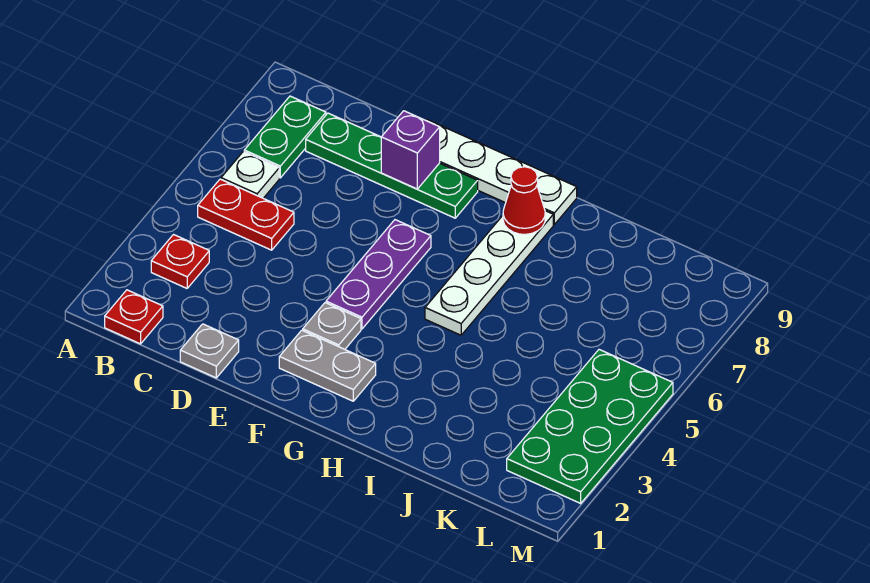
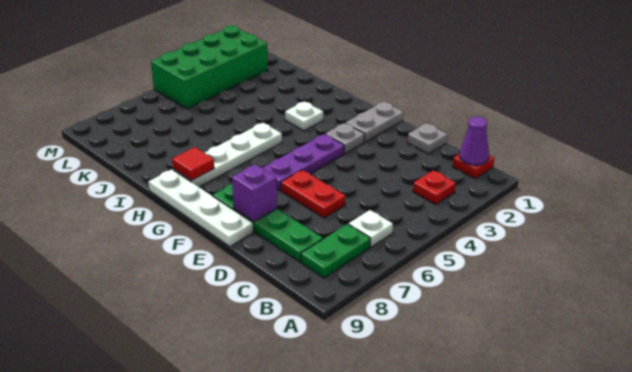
none -> purple cone B1 level 2
red plate B5:C5 level 1 -> red plate D6:E6 level 1
grey plate F2:G2 level 1 -> grey plate F1:F2 level 1
none -> white plate H3 level 1
red cone H8 level 2 -> red tile H8 level 2
green plate L2:M5 level 1 -> green brick L2:M5 level 1

